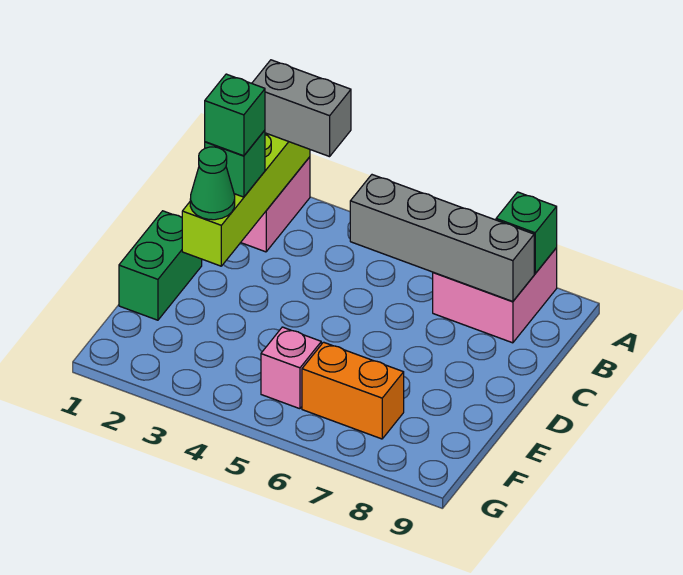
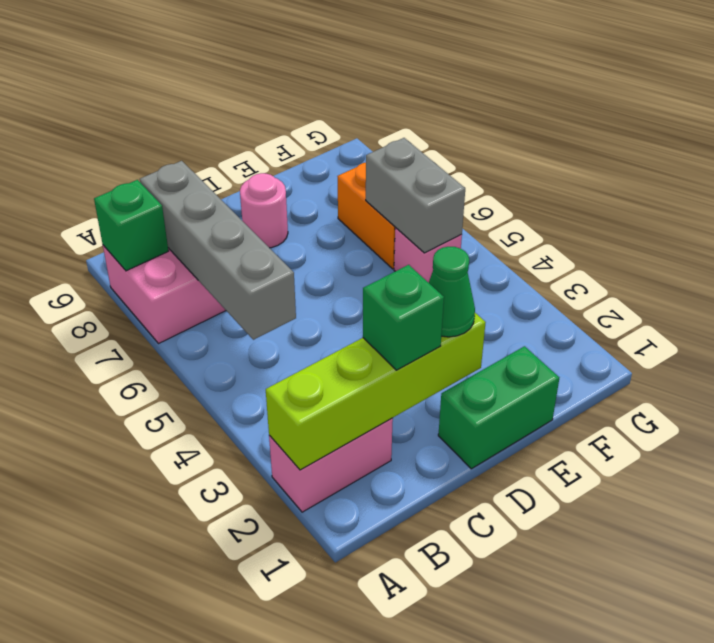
grey brick A2:A3 level 3 -> grey brick F5:F6 level 2
green brick C2 level 4 -> none
none -> pink round brick D8 level 1

